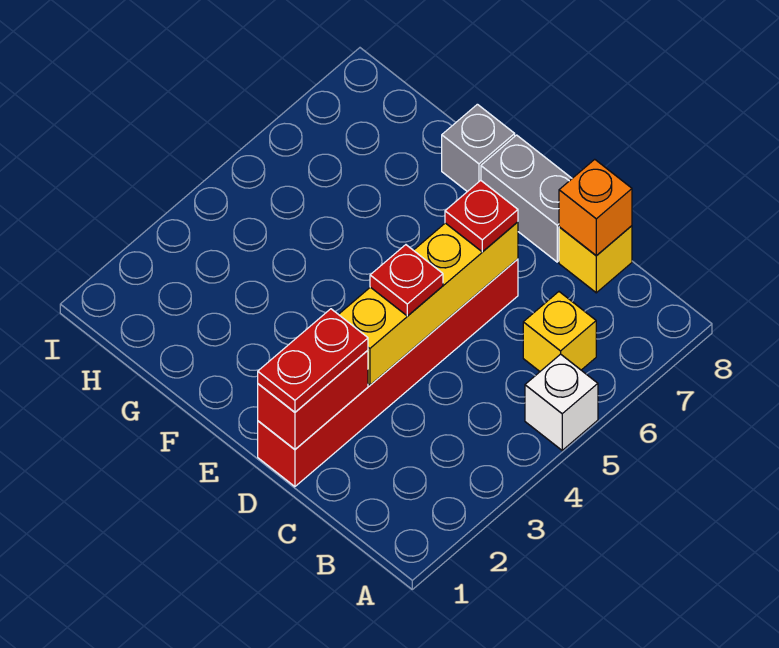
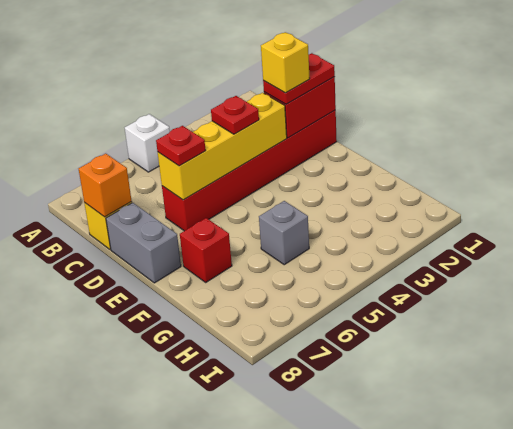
yellow brick B6 level 1 -> yellow brick D2 level 4
none -> red brick F7 level 1
grey brick F8 level 1 -> grey brick G5 level 1

